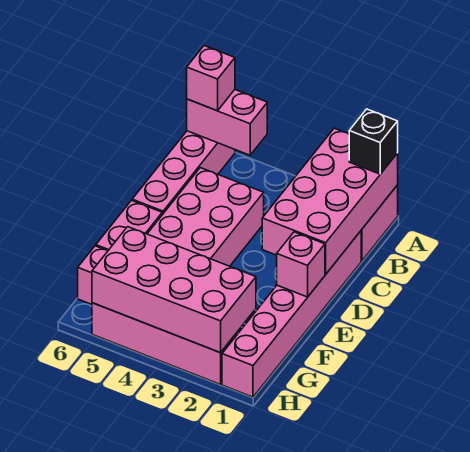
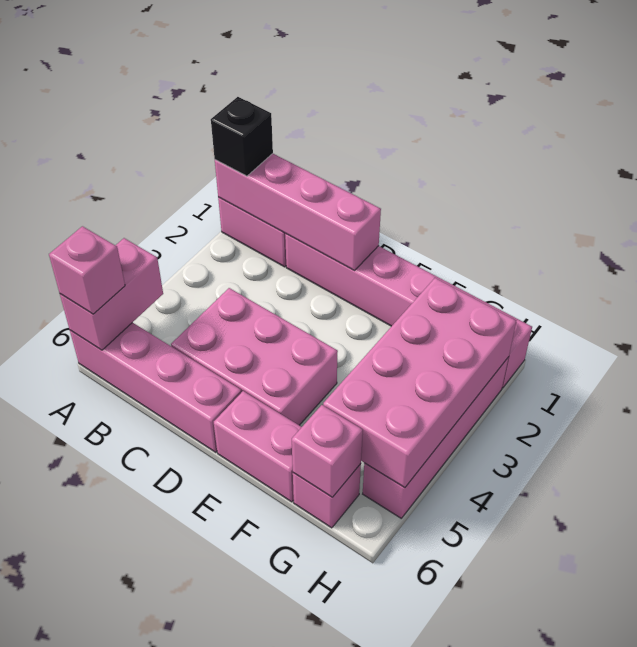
pink brick A1:D2 level 2 -> pink brick A1:D1 level 2
pink brick E1 level 2 -> pink brick G6 level 2

